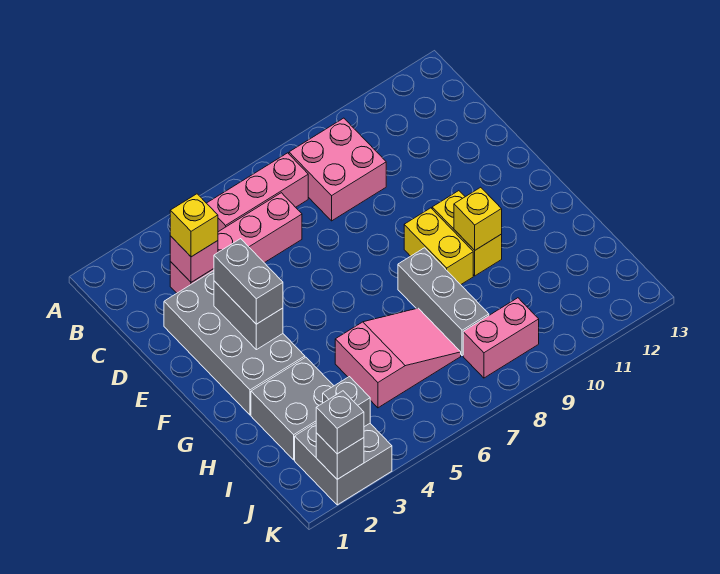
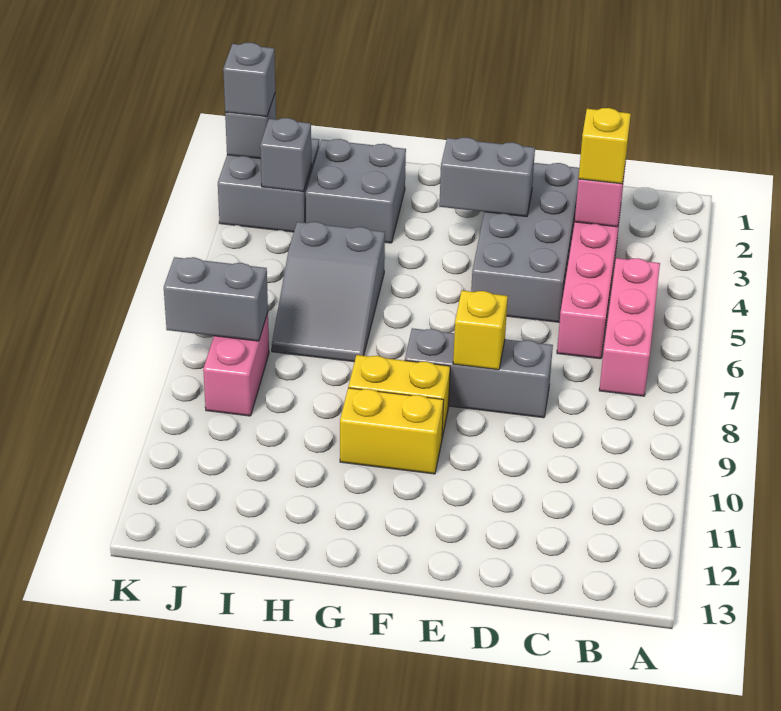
pink brick B8:C9 level 1 -> none
grey brick D2:G3 level 1 -> grey brick D2:E5 level 1
grey brick E3:F3 level 3 -> grey brick J8:K8 level 2
grey brick G8:I8 level 1 -> grey brick D8:F8 level 1
yellow brick G10 level 2 -> yellow brick E8 level 2
pink slope H5:I7 level 1 top 5 -> grey slope H5:I7 level 1 top 5

